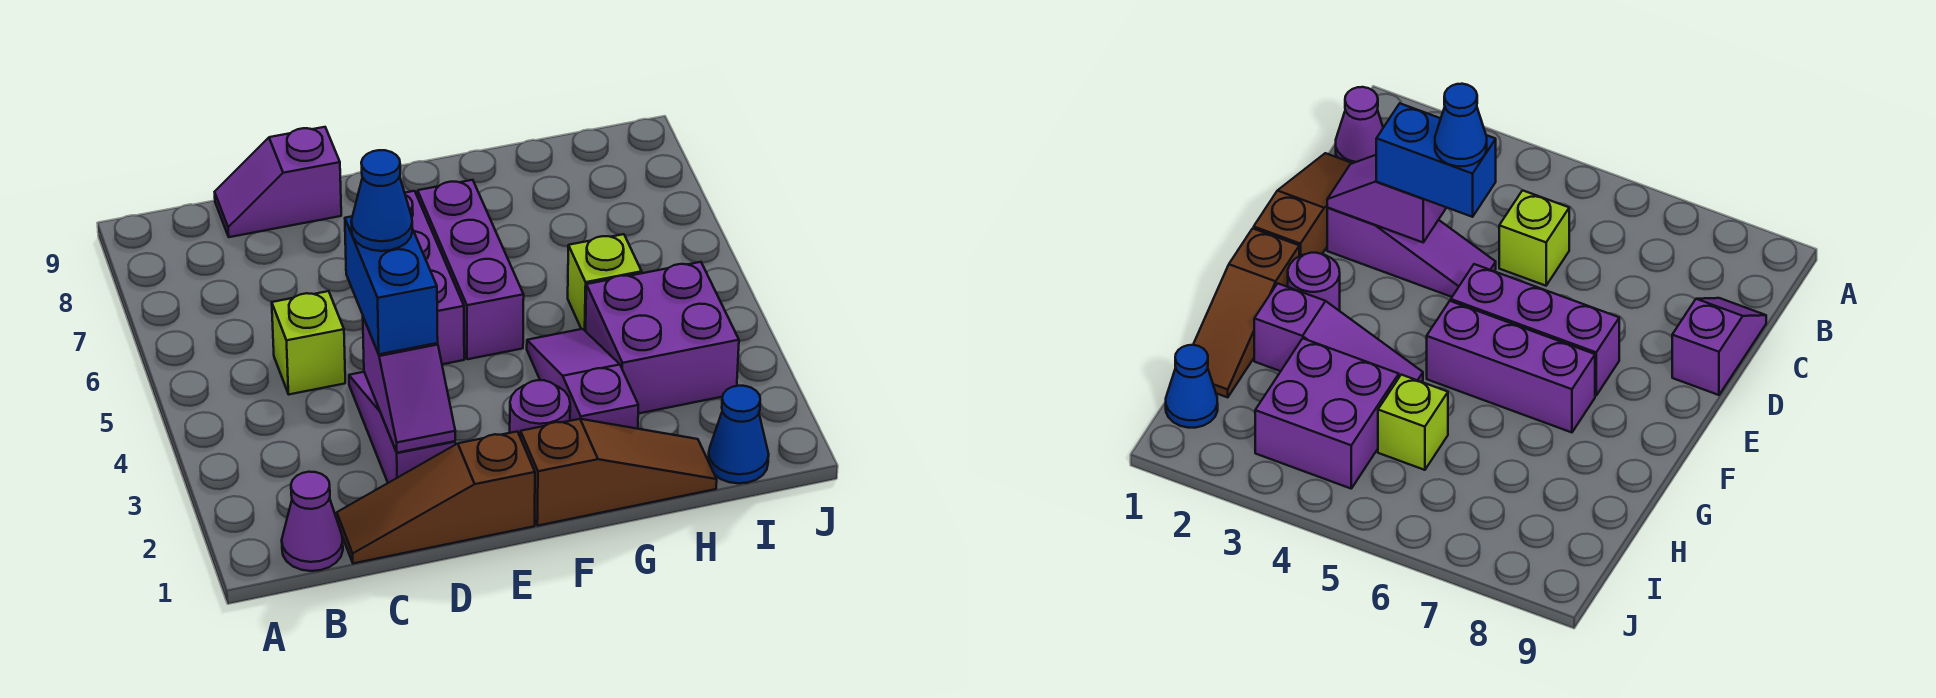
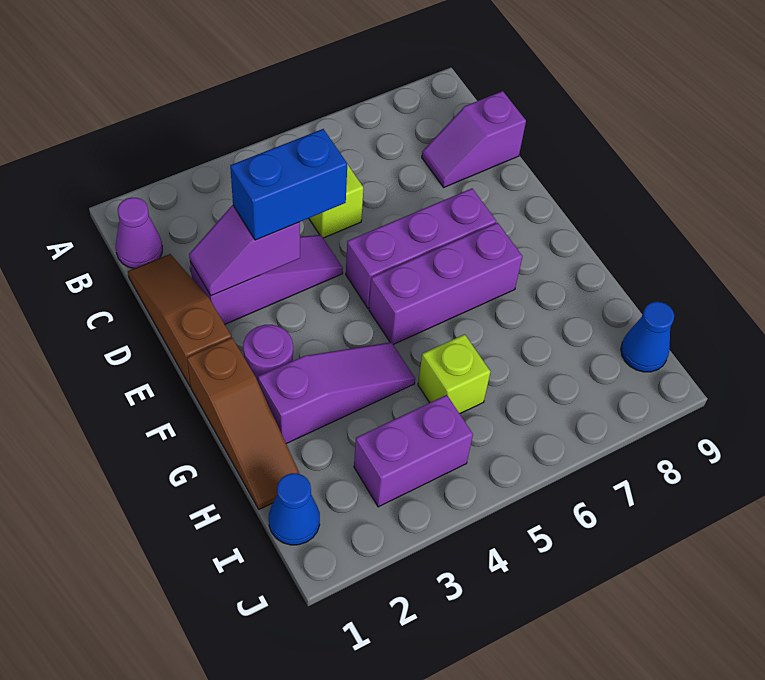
purple slope C9:D9 level 1 top D -> purple slope C8:C9 level 1 top 9
blue cone D4 level 4 -> blue cone I9 level 1
purple brick H3:I4 level 1 -> purple brick I3:I4 level 1

